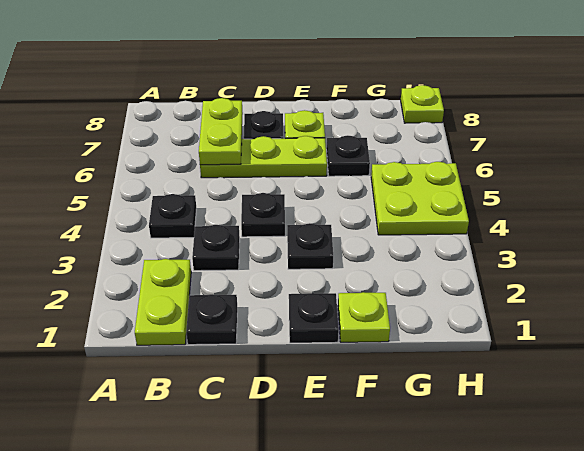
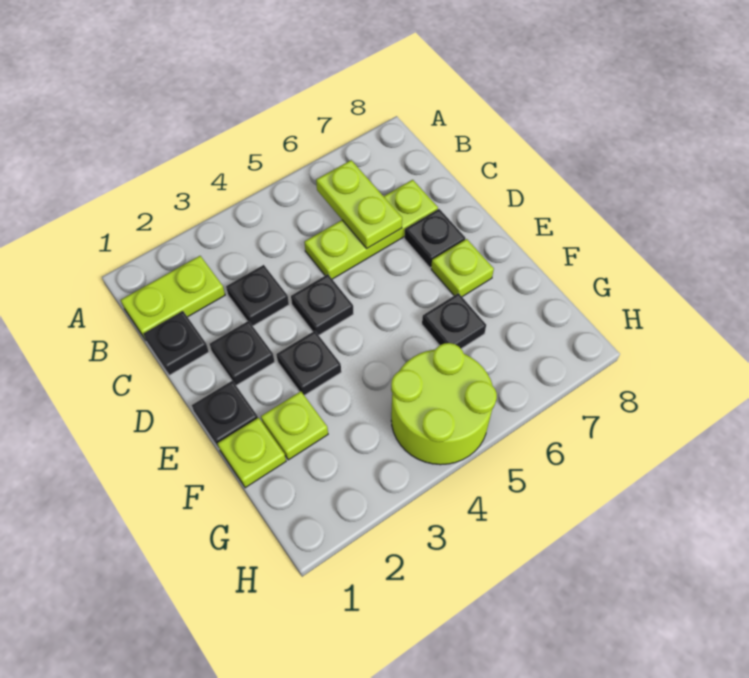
black plate B4 level 1 -> black plate D2 level 1
lime plate C6:E6 level 1 -> lime plate C5:C7 level 1
lime plate C6:C7 level 2 -> lime plate B6:C6 level 2
lime plate G4:H5 level 1 -> lime round brick G4:H5 level 1
lime plate H8 level 1 -> lime plate F2 level 1

